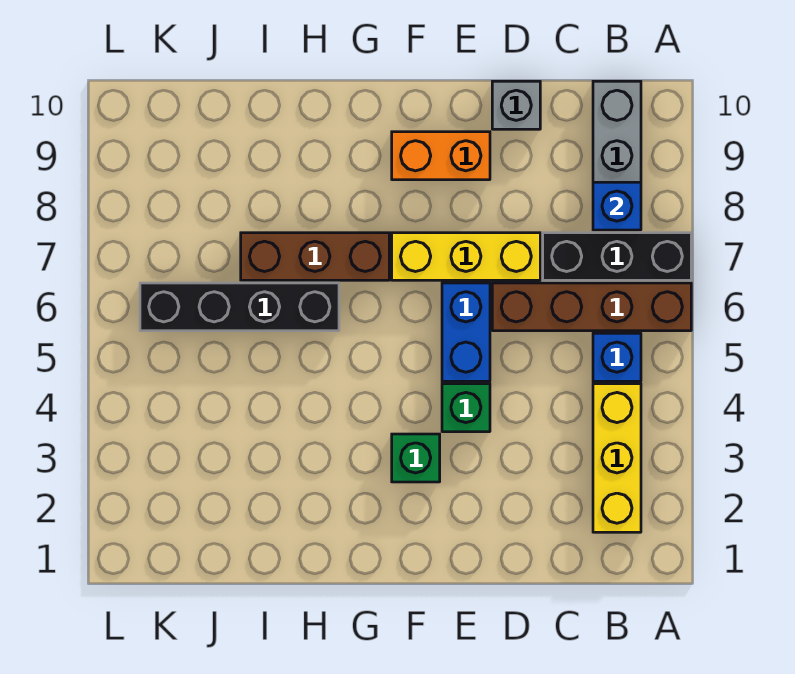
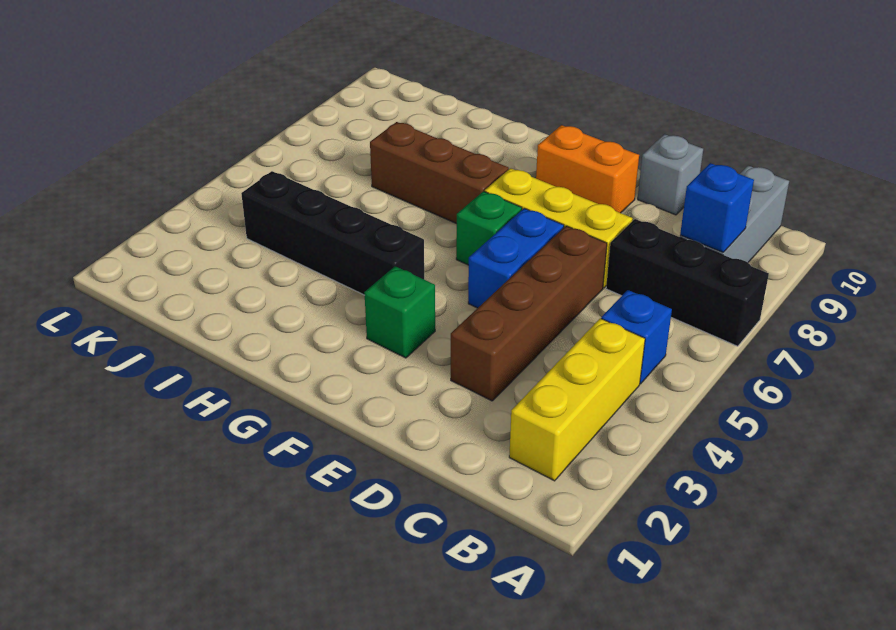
brown brick A6:D6 level 1 -> brown brick D3:D6 level 1
green brick E4 level 1 -> green brick F6 level 1
black brick H6:K6 level 1 -> black brick G4:J4 level 1

